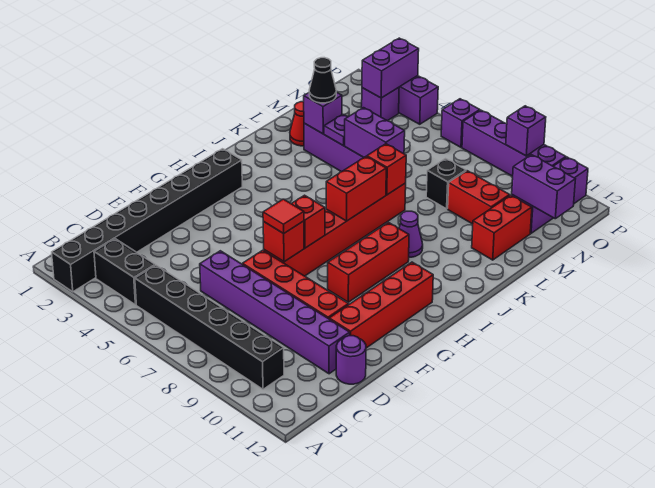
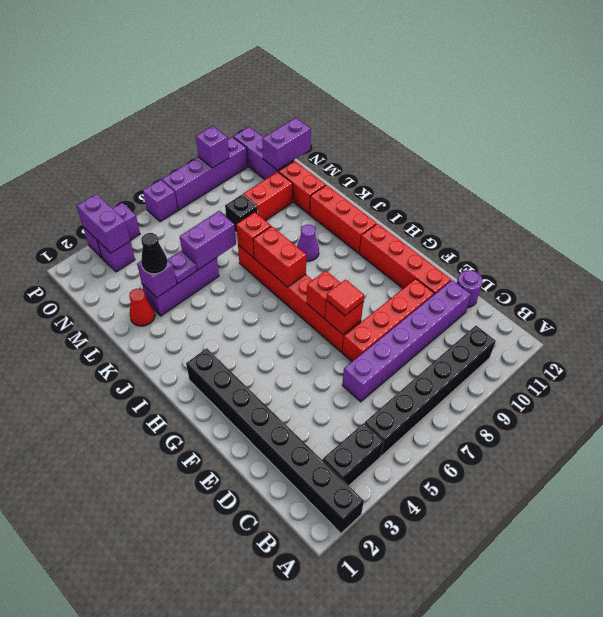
red brick G9:I9 level 1 -> red brick I11:K11 level 1

